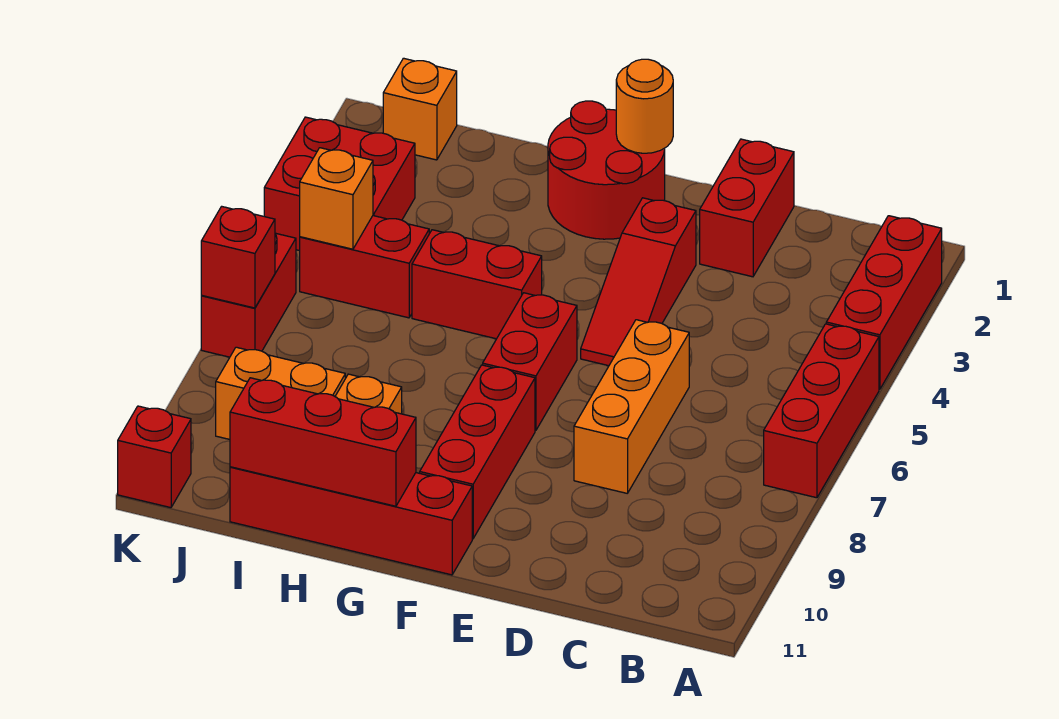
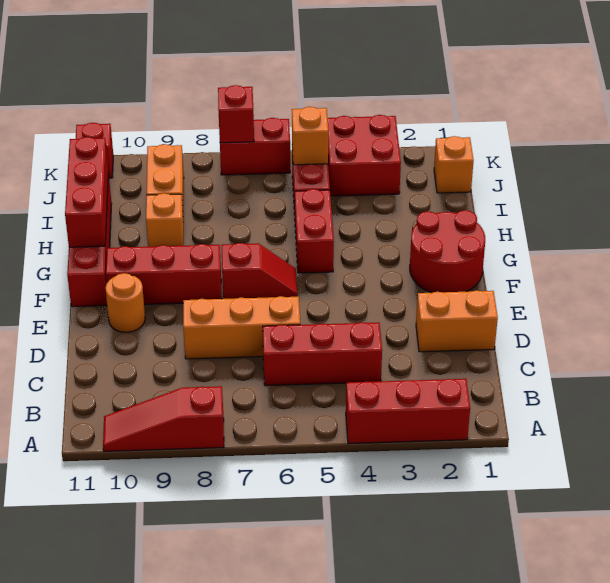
red brick A5:A7 level 1 -> red brick C4:C6 level 1
red brick D1:D2 level 1 -> orange brick D1:D2 level 1
red slope E3:E5 level 1 top 3 -> red slope A8:A10 level 1 top 8
orange round brick F1 level 2 -> orange round brick E10 level 1
red brick F6:F7 level 1 -> red slope F6:F7 level 1 top 7

